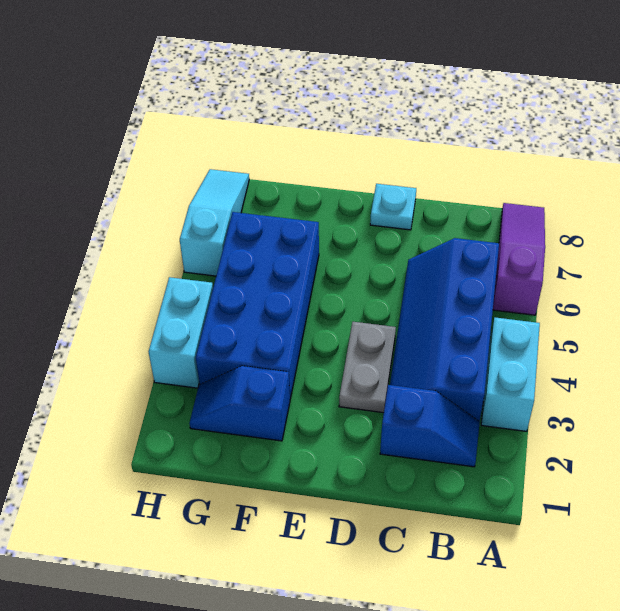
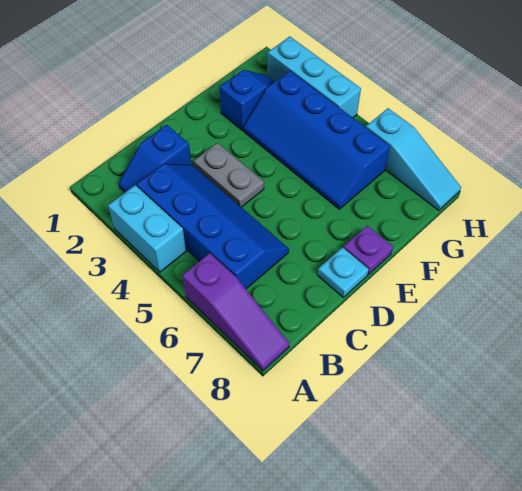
none -> purple plate E8 level 1
blue brick F3:G6 level 1 -> blue slope F3:G6 level 1 top G
cyan brick H3:H4 level 1 -> cyan brick H2:H4 level 1

